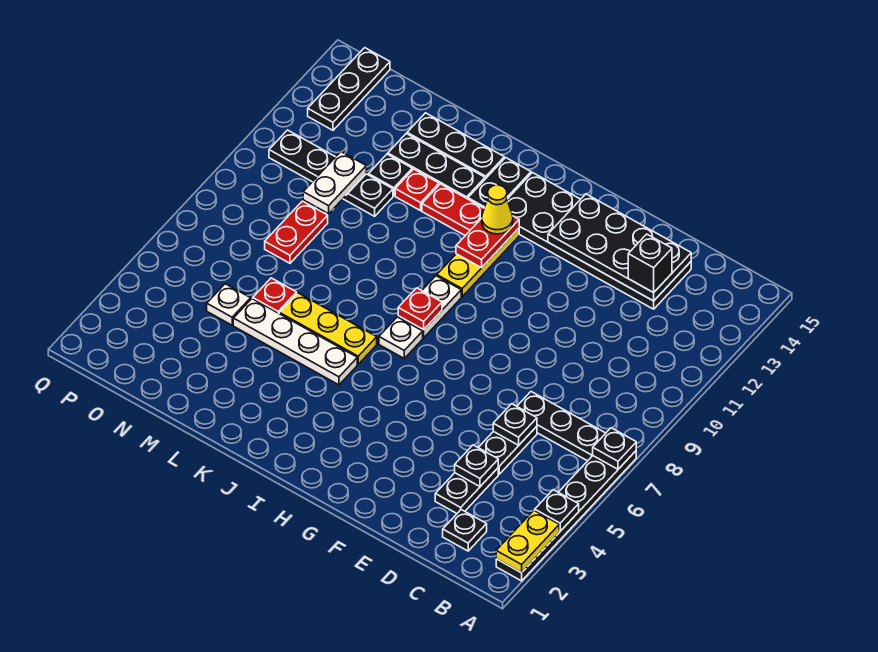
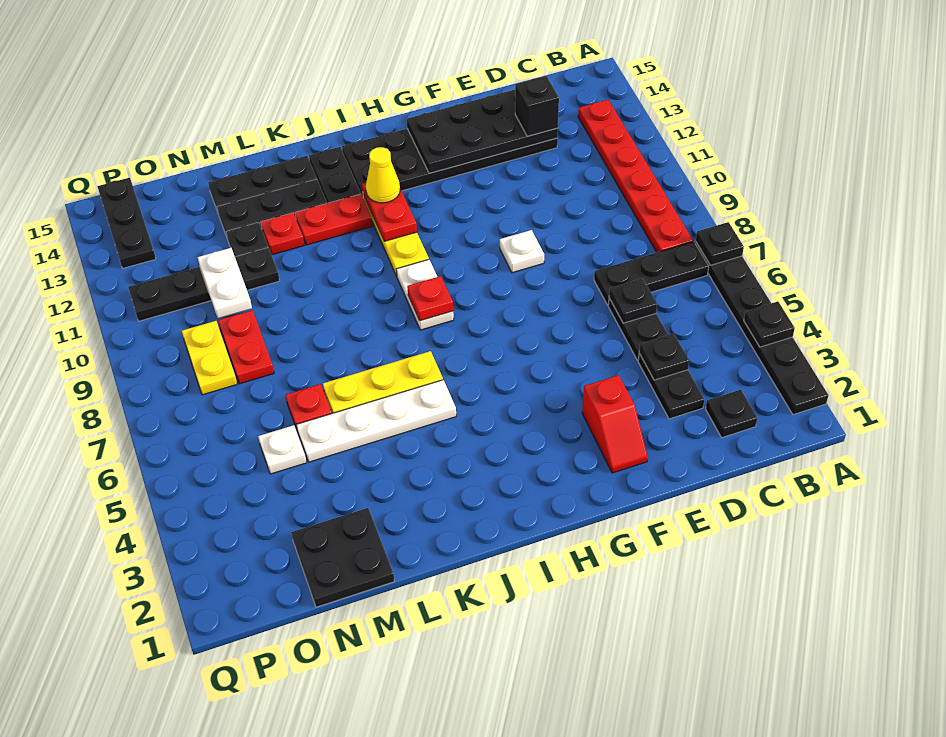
yellow plate A2:A3 level 2 -> yellow plate O8:O9 level 1
none -> red plate B8:B13 level 1
none -> red slope F2:F3 level 1 top 3
white plate I7 level 1 -> white plate F9 level 1
none -> black plate M1:N2 level 1

